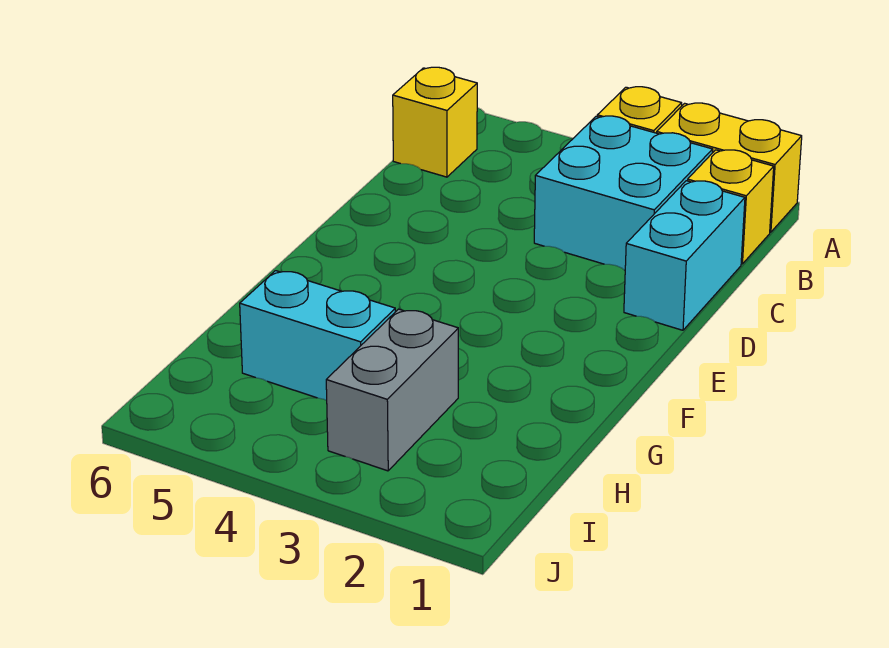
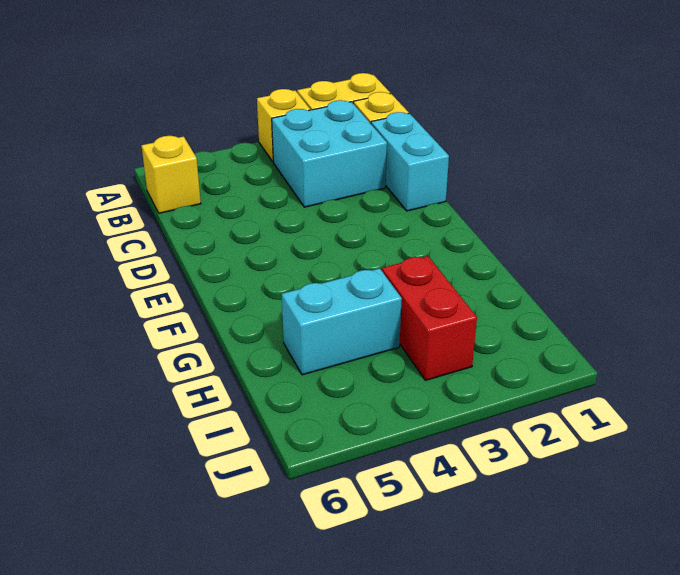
grey brick H3:I3 level 1 -> red brick H3:I3 level 1

